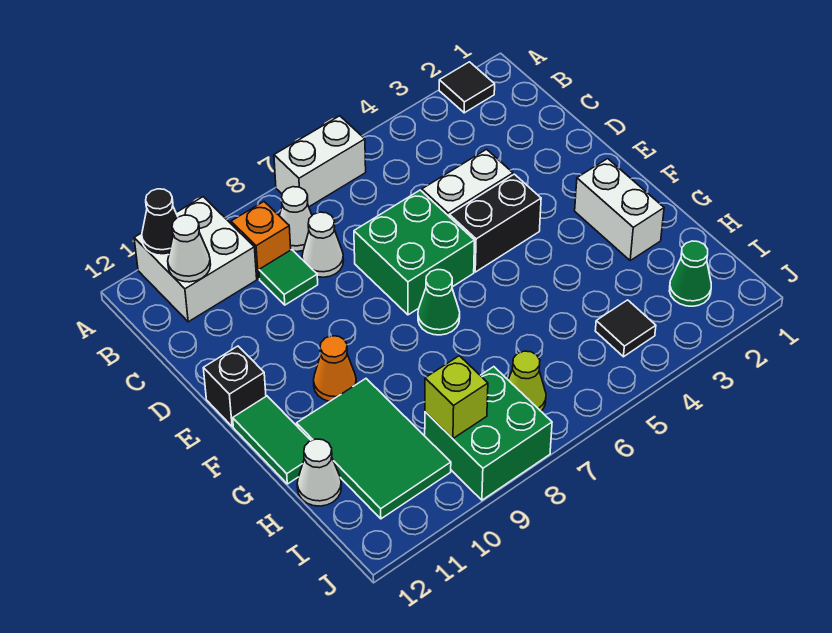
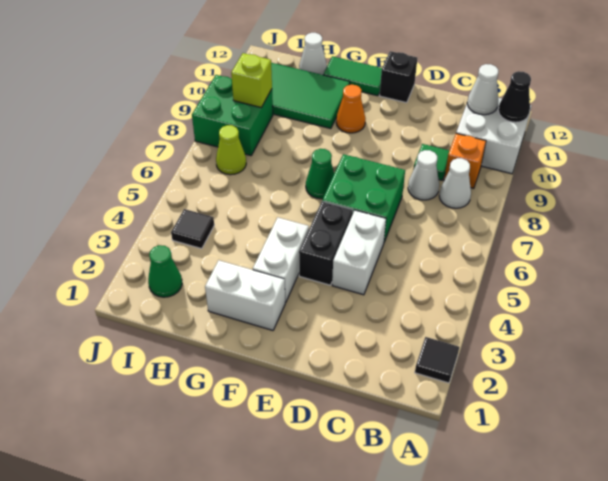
white brick A6:A7 level 1 -> white brick F3:F4 level 1

